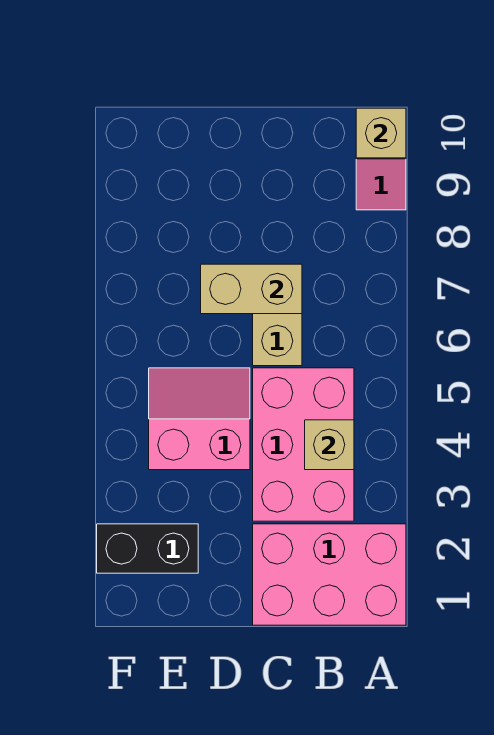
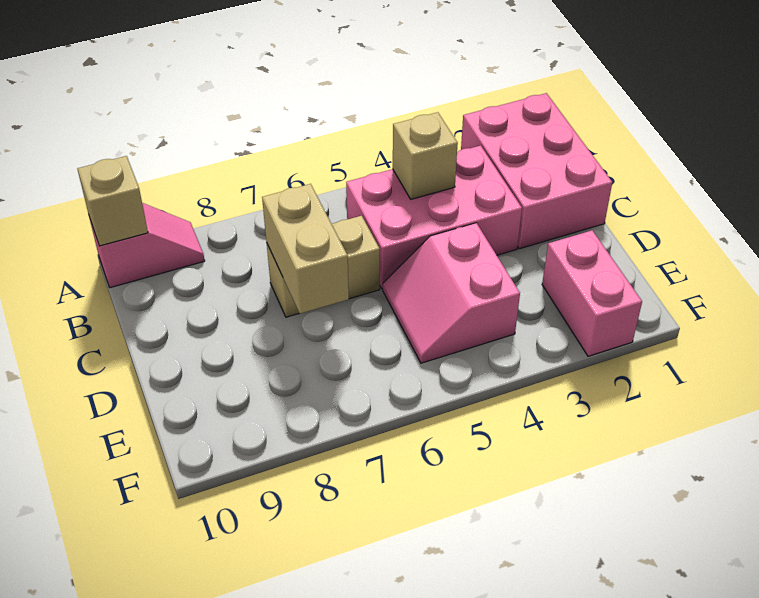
black brick E2:F2 level 1 -> pink brick E2:F2 level 1

